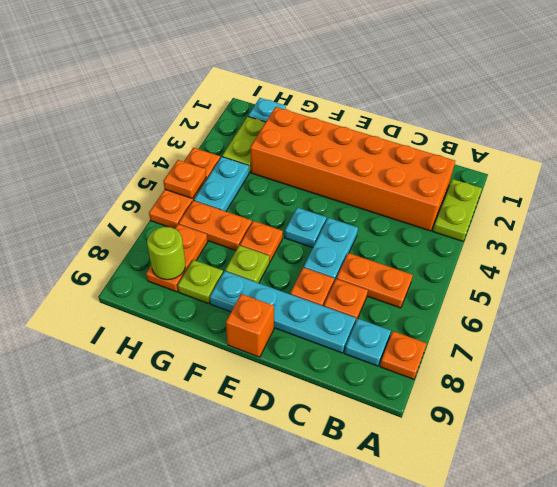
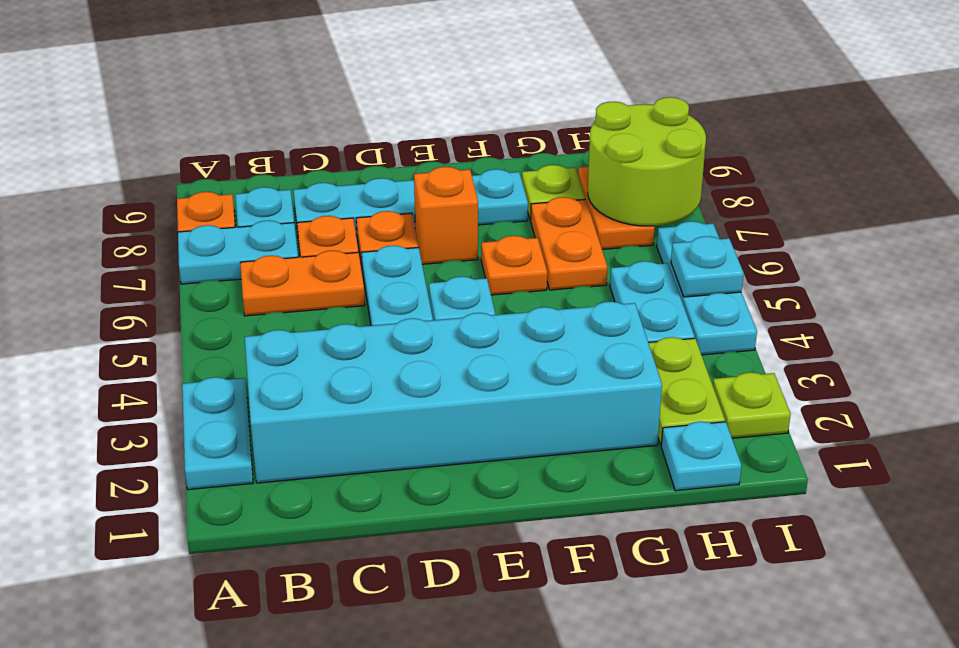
lime plate A2:A3 level 1 -> cyan plate A2:A3 level 1
none -> cyan plate A7:B7 level 1
orange brick B2:G3 level 1 -> cyan brick B2:G3 level 1
orange brick E9 level 1 -> orange brick E7 level 1
lime plate F7 level 1 -> lime plate I2 level 1
orange plate G6:H6 level 1 -> orange plate G6:G7 level 1
lime round brick H8 level 2 -> lime round brick H7:I8 level 2
orange plate I4:I6 level 1 -> cyan plate I4:I6 level 1
orange plate I5 level 2 -> cyan plate I5 level 2

